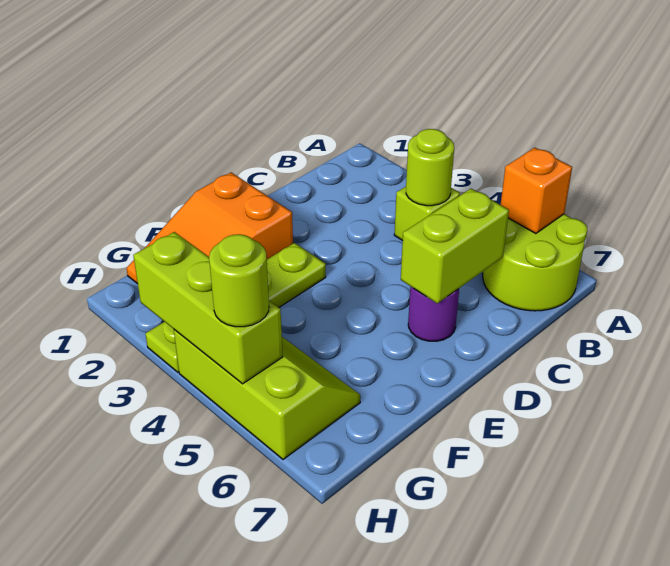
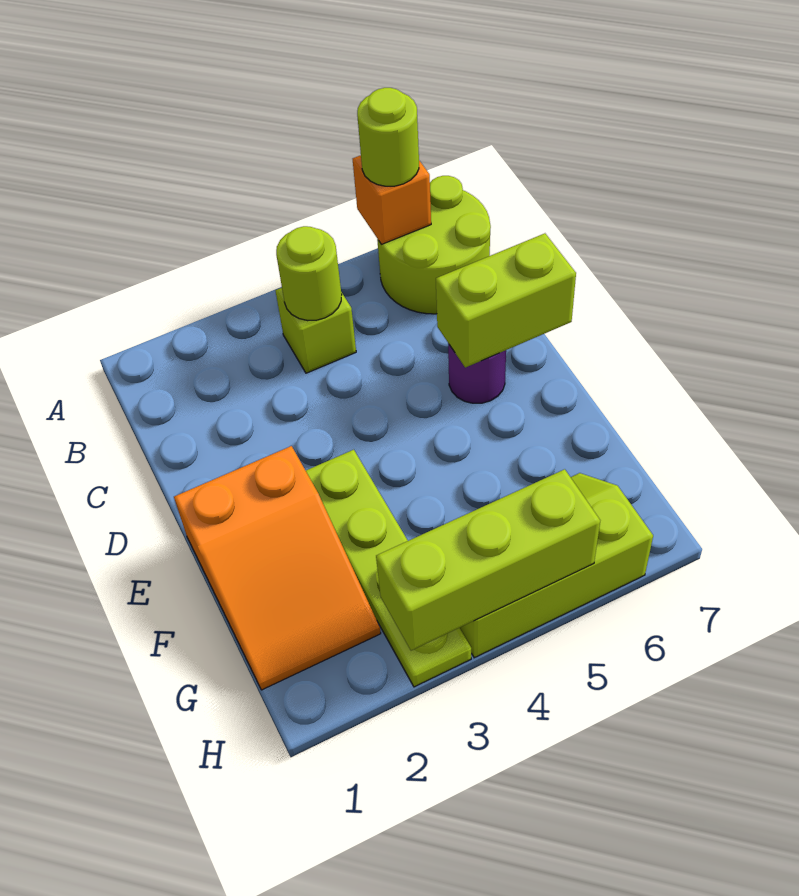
lime brick C6:D6 level 2 -> lime brick D6:D7 level 2
lime round brick H5 level 3 -> lime round brick A6 level 3

